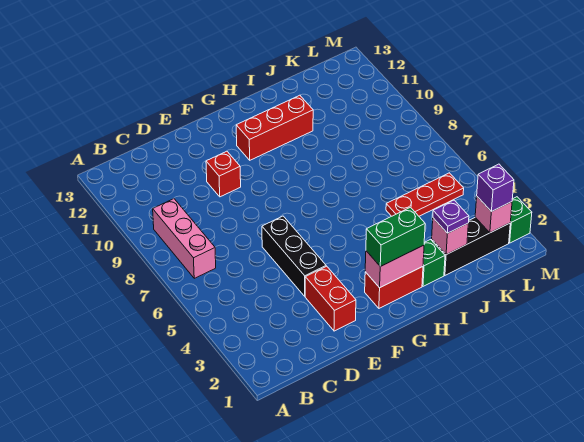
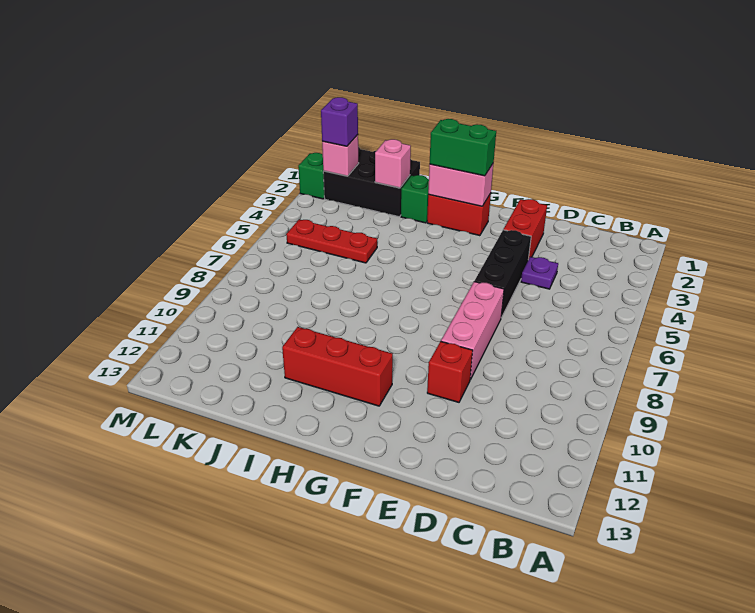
pink brick B7:B9 level 1 -> pink brick E7:E9 level 1
black brick J2:L2 level 1 -> black brick J1:L2 level 1
purple plate J2 level 3 -> purple plate D4 level 1

